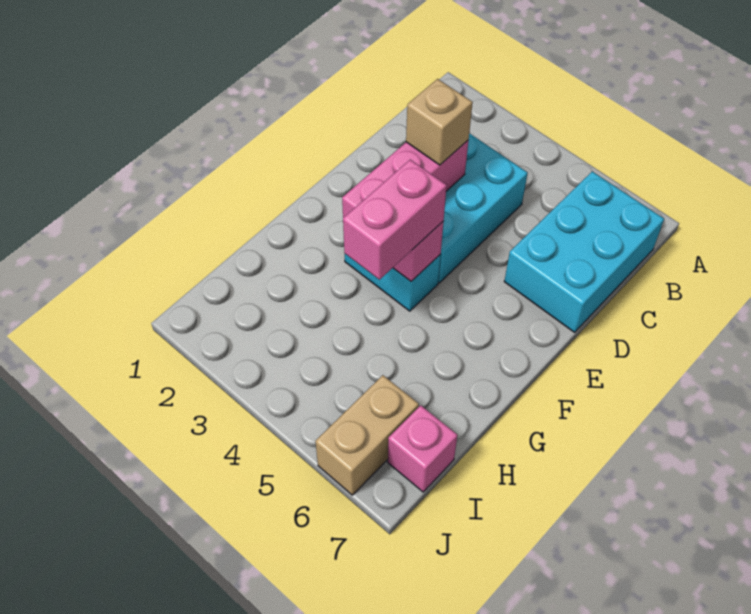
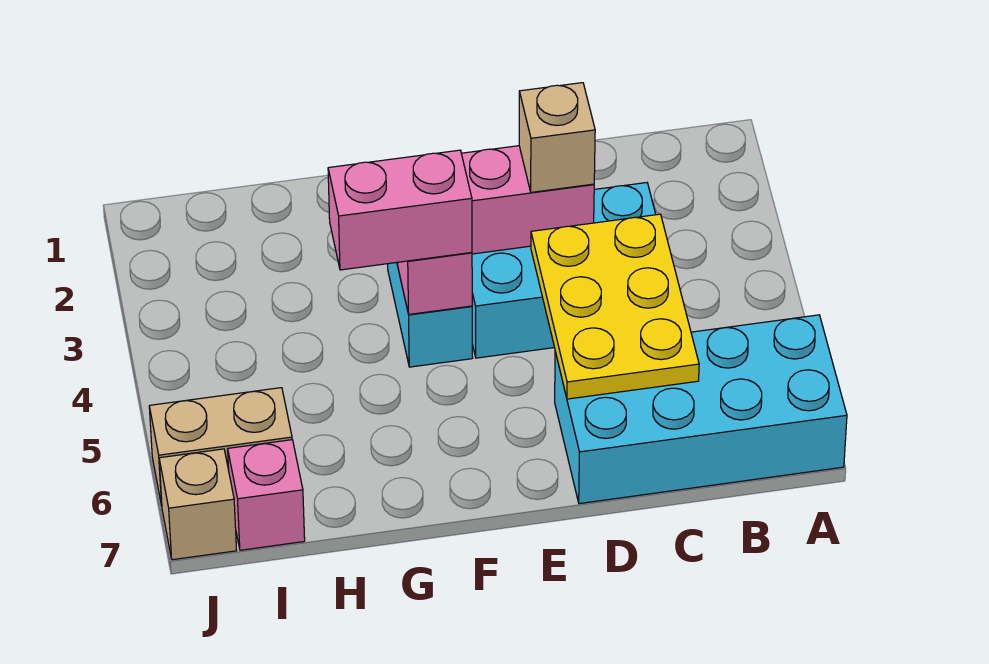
cyan brick B6:D7 level 1 -> cyan brick A6:D7 level 1
none -> yellow plate C4:D6 level 2
none -> tan brick J7 level 1

